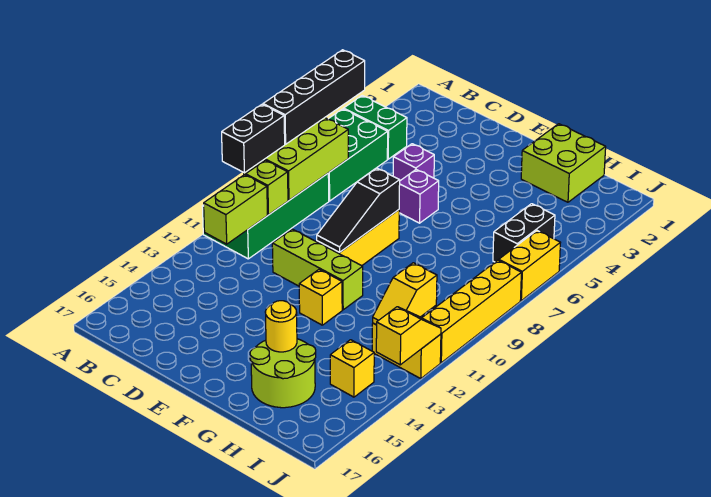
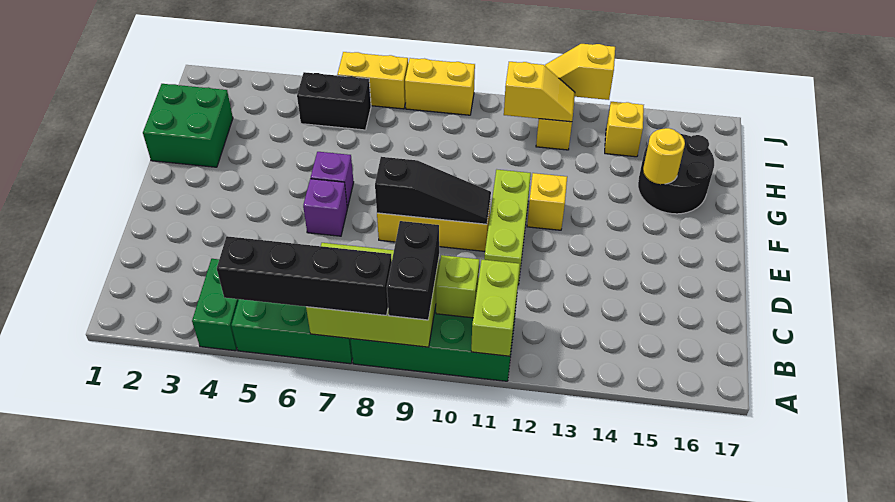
black brick A9:A10 level 3 -> black brick A9:B9 level 3
lime brick B11:B12 level 2 -> lime brick A11:B11 level 2
purple brick D5 level 1 -> purple brick F6 level 1
lime brick G1:H2 level 1 -> green brick G1:H2 level 1
lime round brick G15:H16 level 1 -> black round brick G15:H16 level 1
yellow brick J8:J11 level 1 -> yellow brick J8:J9 level 1

